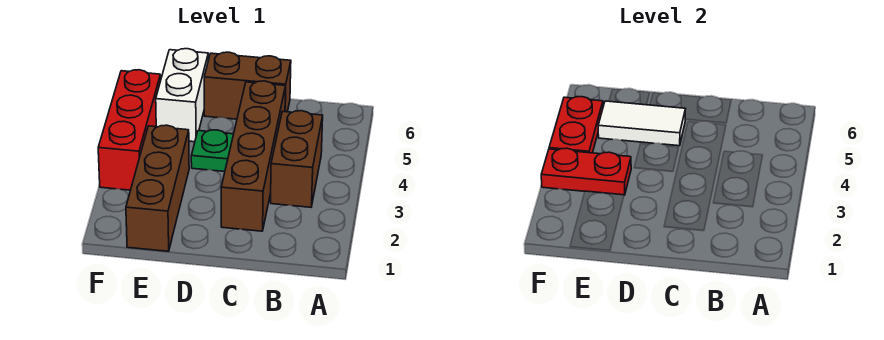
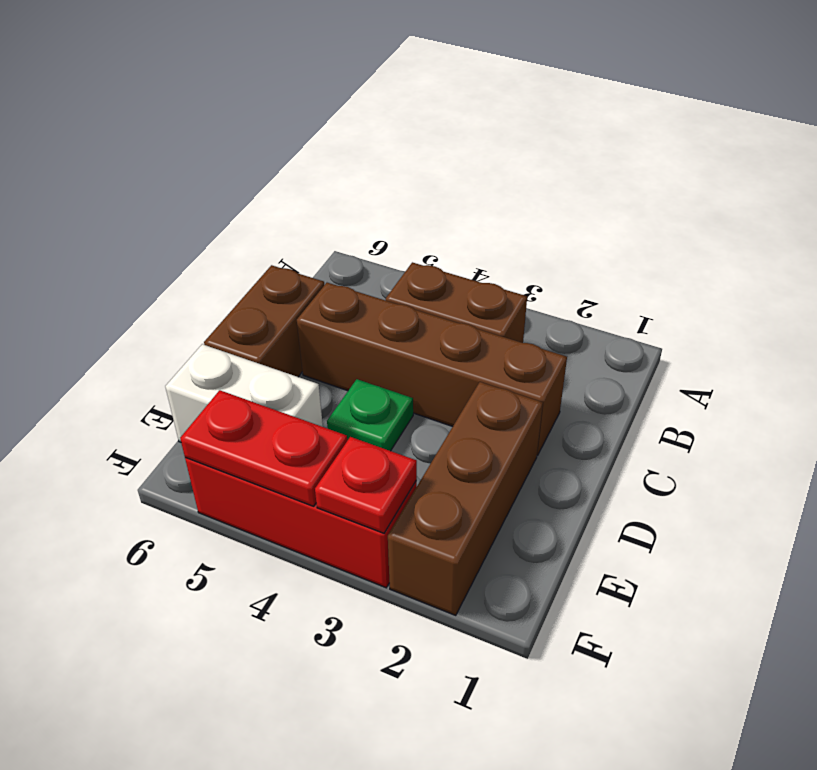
white tile D5:E5 level 2 -> none
brown brick E1:E3 level 1 -> brown brick D2:F2 level 1
red plate E3:F3 level 2 -> red plate F3 level 2

